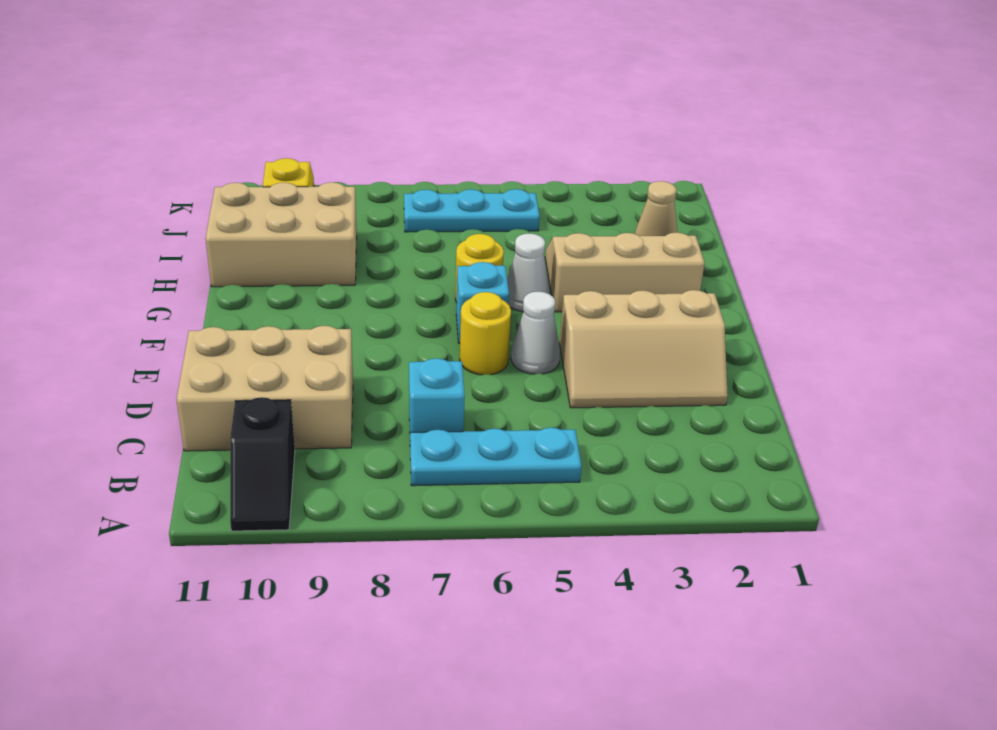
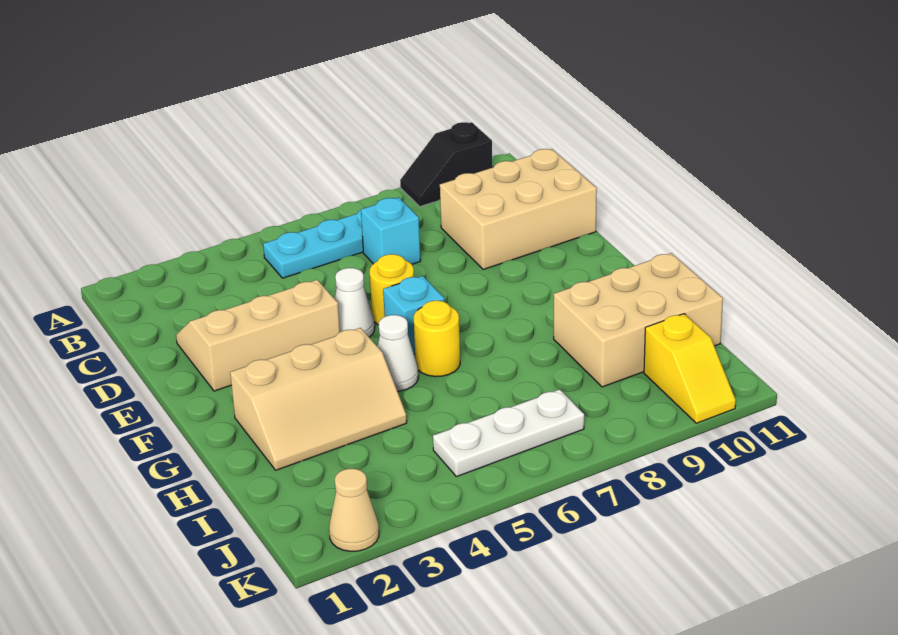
black slope A10:B10 level 1 top B -> black slope A9:A10 level 1 top 10
tan cone I2 level 1 -> tan cone K2 level 1
cyan plate J5:J7 level 1 -> white plate J5:J7 level 1

